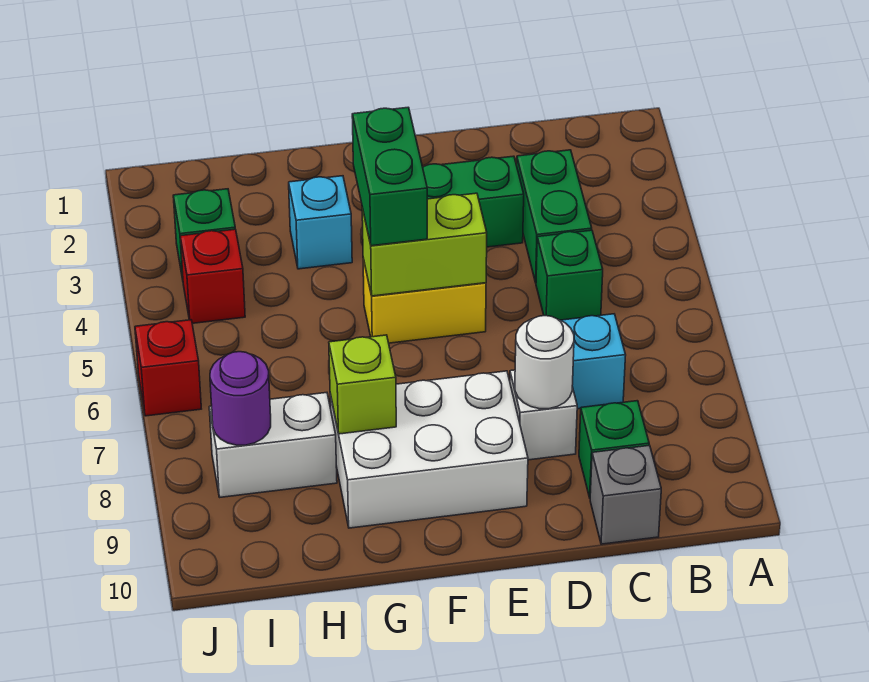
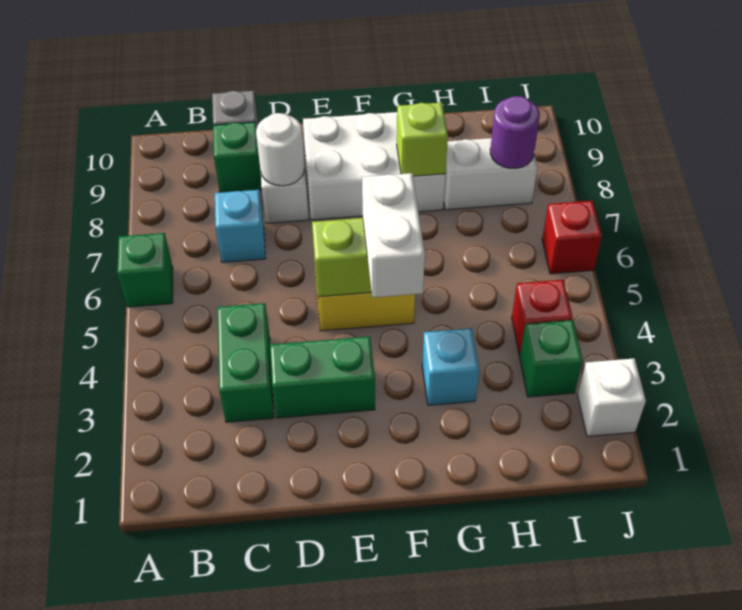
green brick C5 level 1 -> green brick A6 level 1
green brick F4:F5 level 3 -> white brick F4:F5 level 3
none -> white brick J2 level 1

